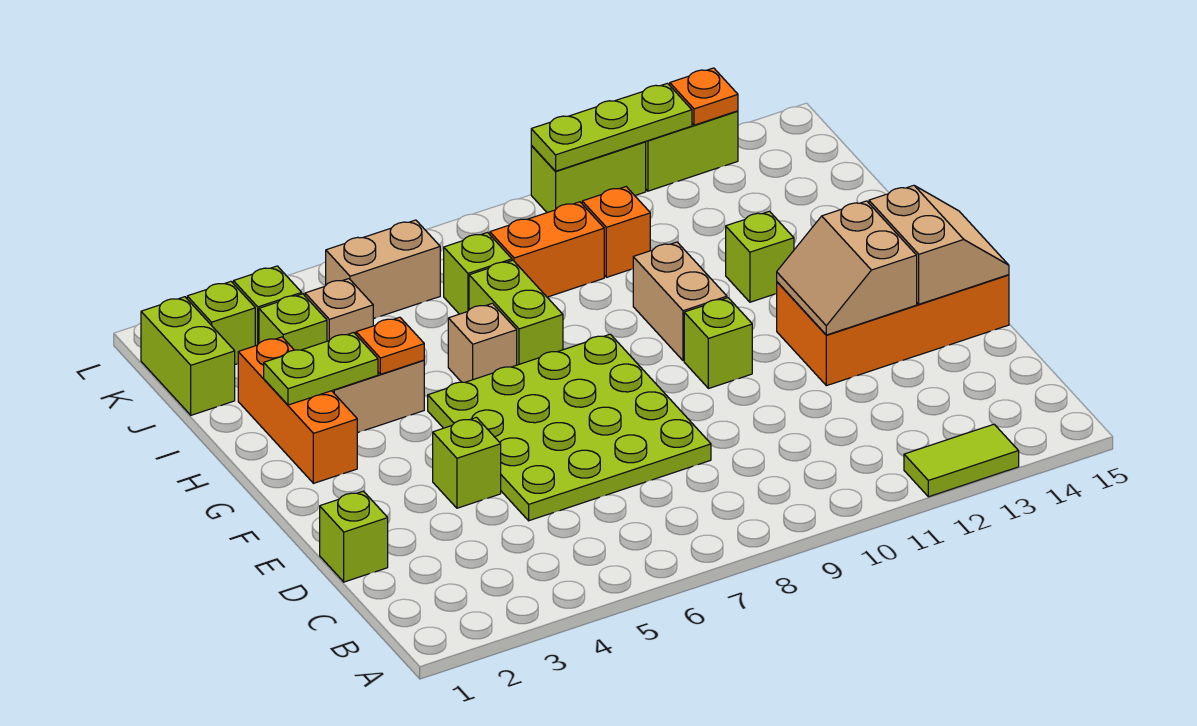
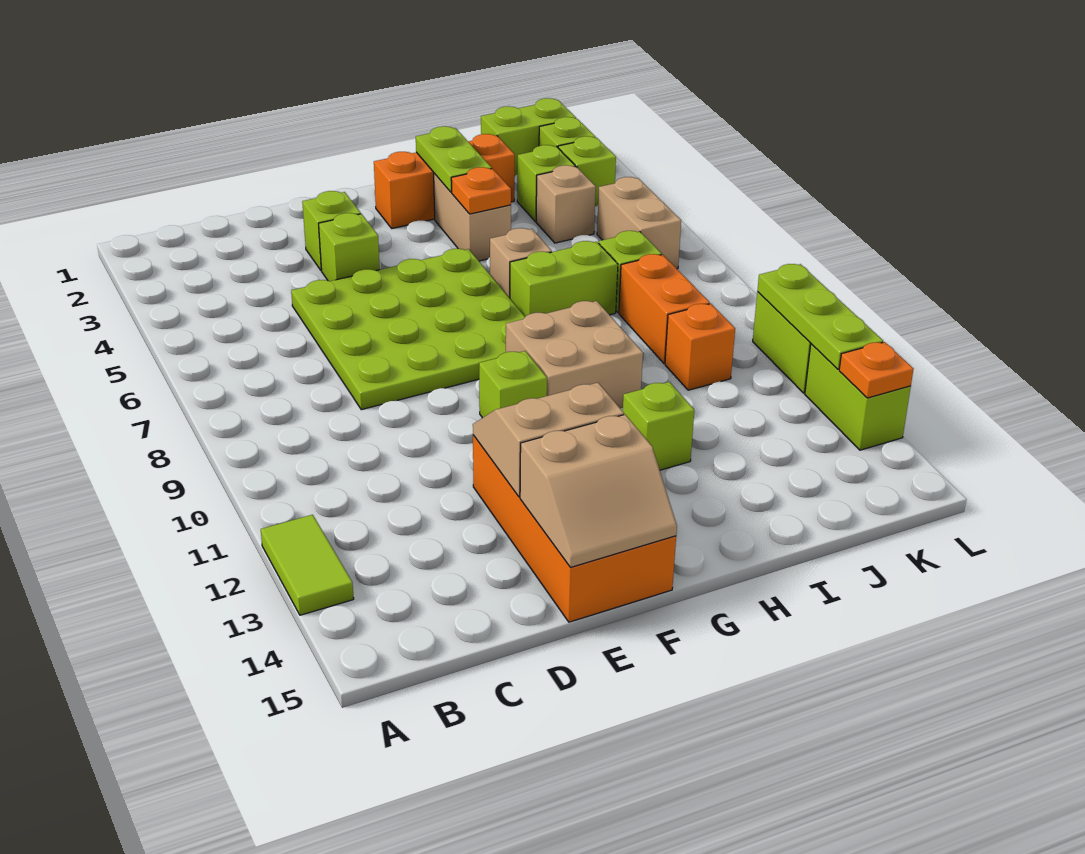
lime brick D1 level 1 -> lime brick E3 level 1
tan brick G10:H10 level 1 -> tan brick G9:H10 level 1

